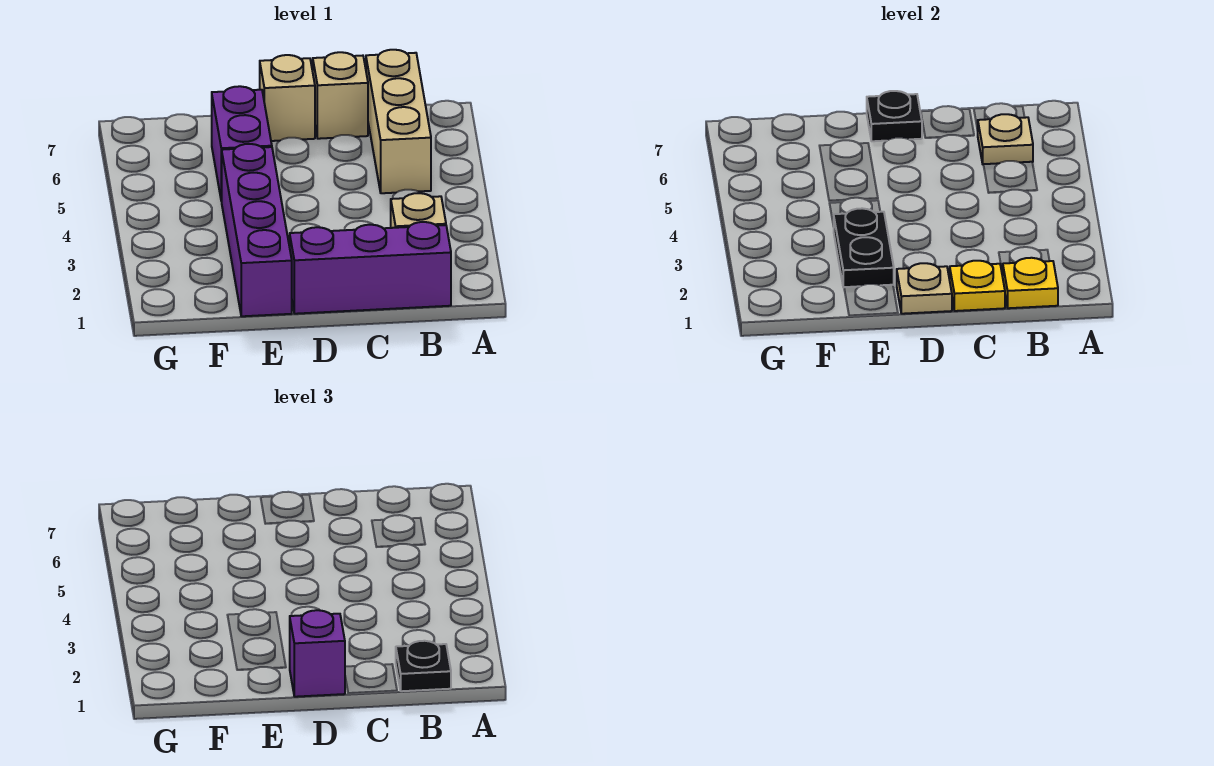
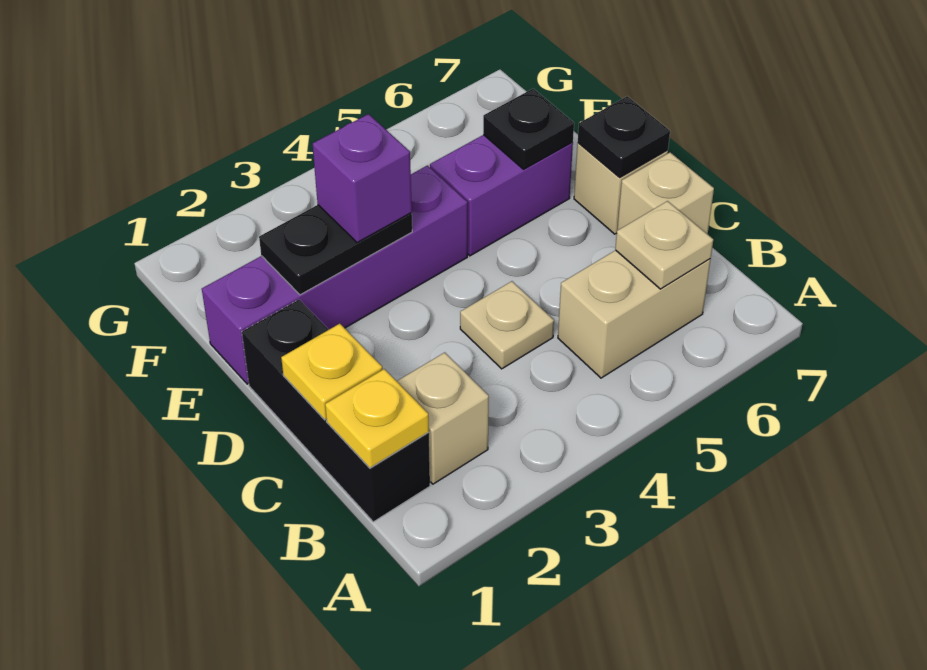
purple brick B1:D1 level 1 -> black brick B1:D1 level 1
black plate B1 level 3 -> black plate E6 level 2
tan brick B5:B7 level 1 -> tan brick B5:B6 level 1
tan plate D1 level 2 -> tan plate C4 level 1
purple brick D1 level 3 -> purple brick E3 level 3

